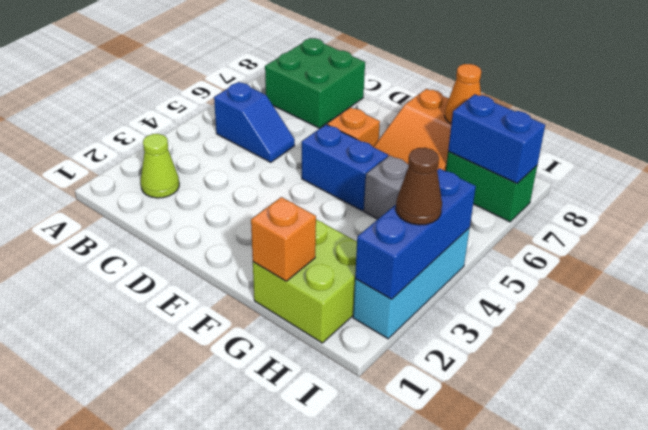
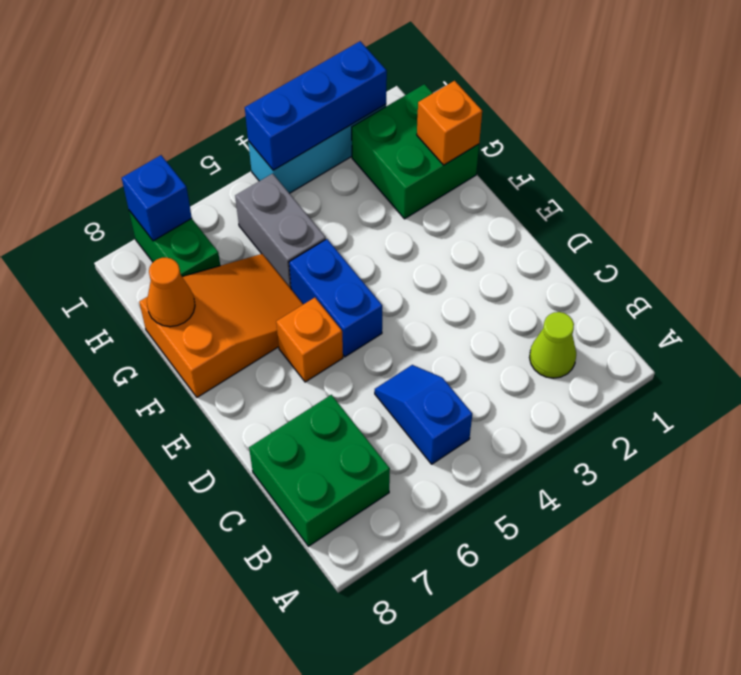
lime brick G1:H2 level 1 -> green brick G1:H2 level 1
blue brick H7:I7 level 2 -> blue brick I7 level 2
brown cone I3 level 3 -> none

